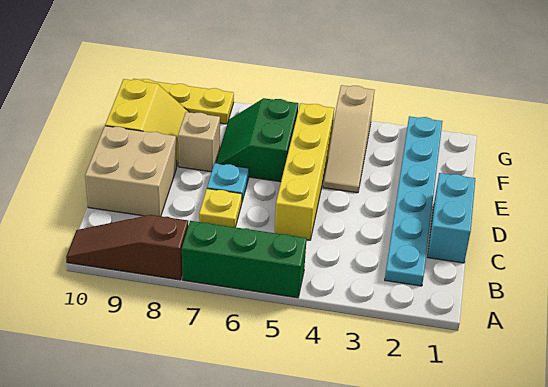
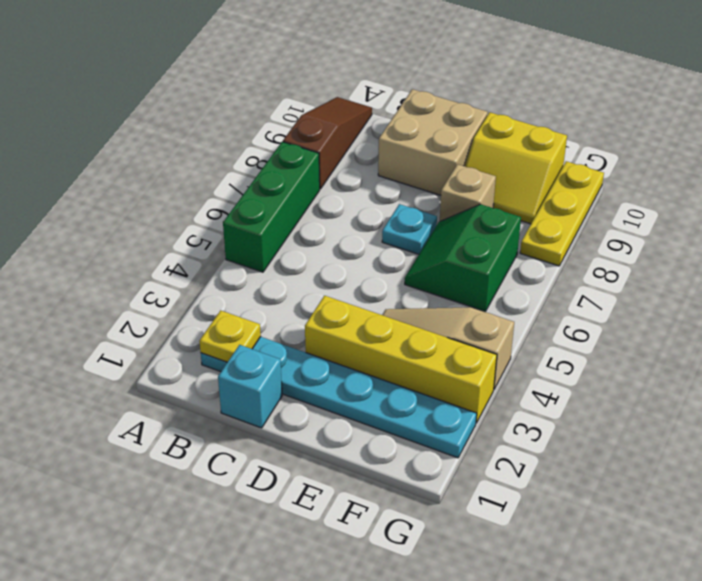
cyan brick C1:D1 level 1 -> cyan brick C1 level 1
yellow brick C5:F5 level 1 -> yellow brick D3:G3 level 1
yellow plate C7 level 1 -> yellow plate B2 level 2
green slope E6:F7 level 1 top 6 -> green slope E6:F7 level 1 top F

